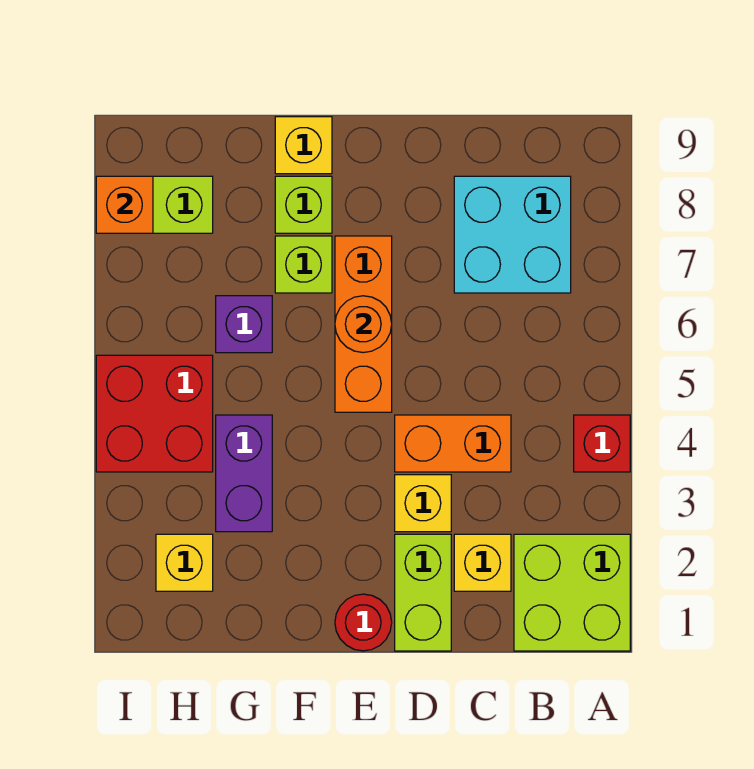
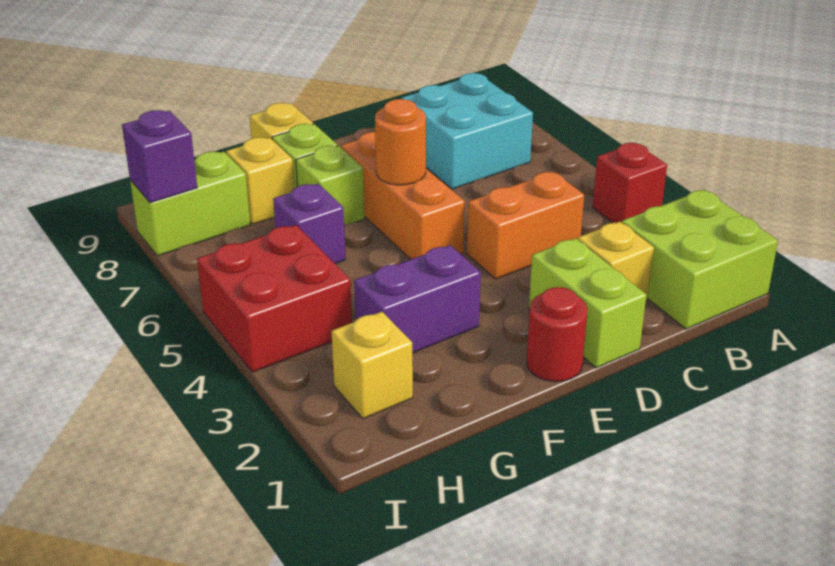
yellow brick D3 level 1 -> yellow brick G8 level 1
purple brick G3:G4 level 1 -> purple brick F3:G3 level 1
orange brick I8 level 2 -> purple brick I8 level 2

